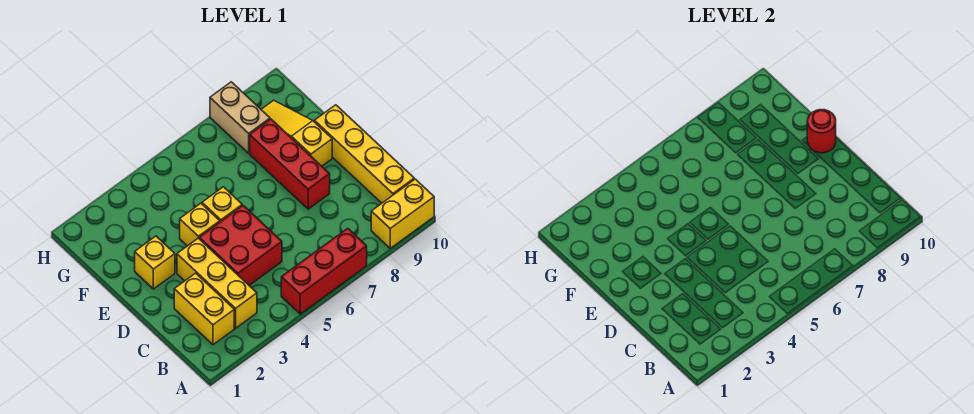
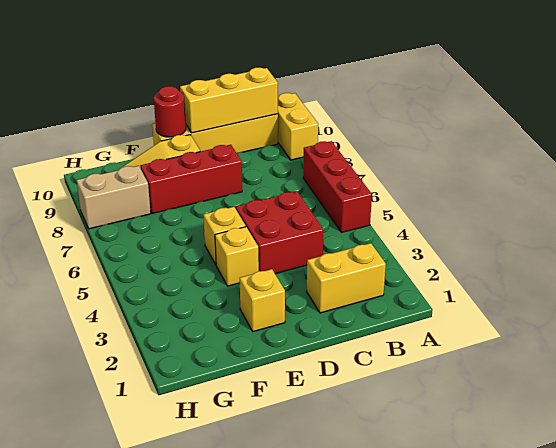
yellow brick B3:D3 level 1 -> yellow brick B10:D10 level 2

